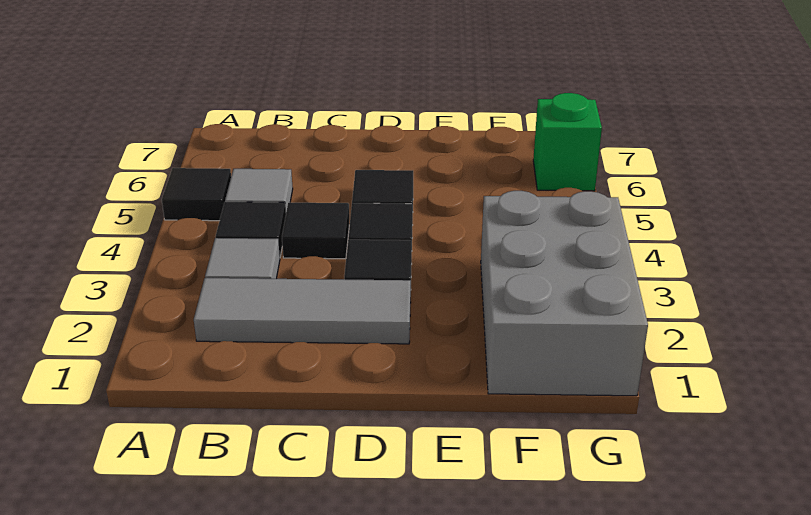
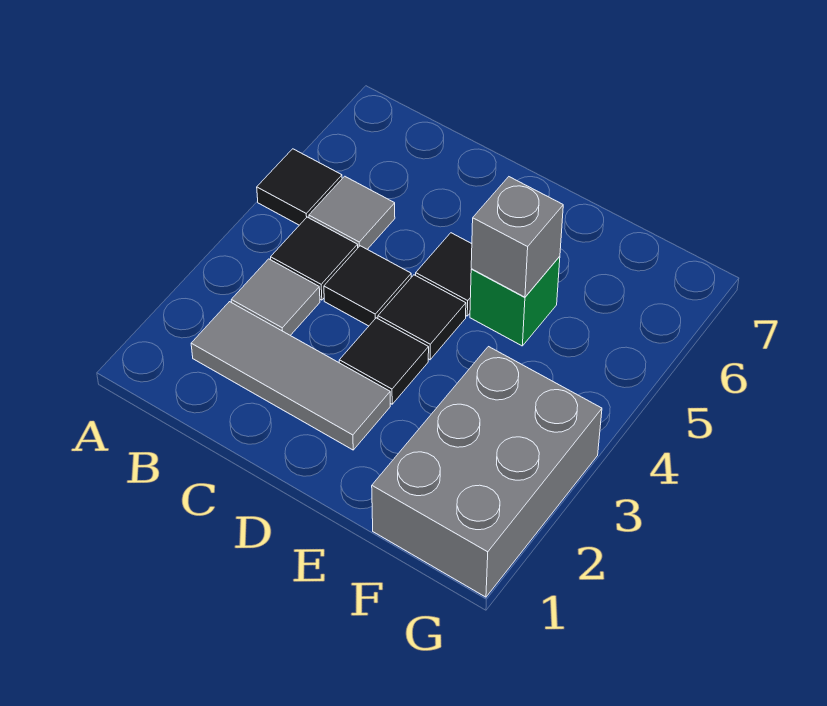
none -> grey brick E5 level 2
green brick G6 level 1 -> green brick E5 level 1

